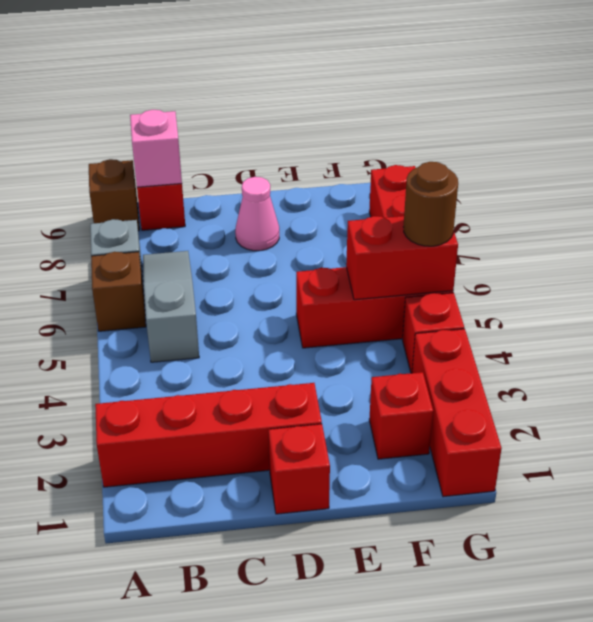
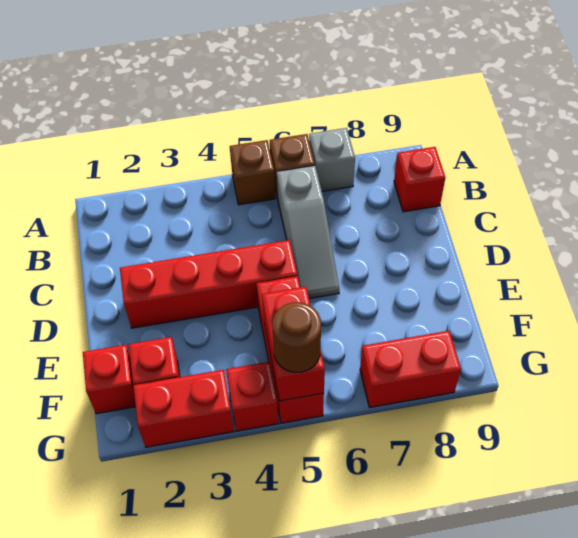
red brick A2:D2 level 1 -> red brick D2:D5 level 1
brown brick A9 level 1 -> brown brick A5 level 1
grey slope B5:B7 level 1 top 5 -> grey slope B6:D6 level 1 top B
pink brick B9 level 2 -> none
red brick D1 level 1 -> red brick F1 level 1
pink cone D8 level 1 -> none
red brick G1:G3 level 1 -> red brick G2:G3 level 1

